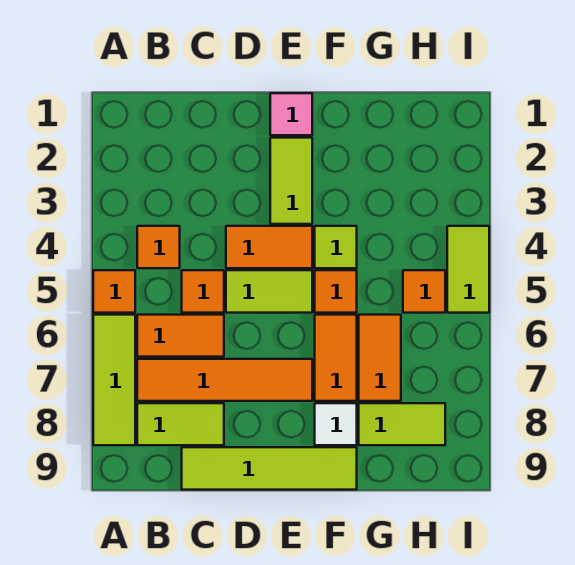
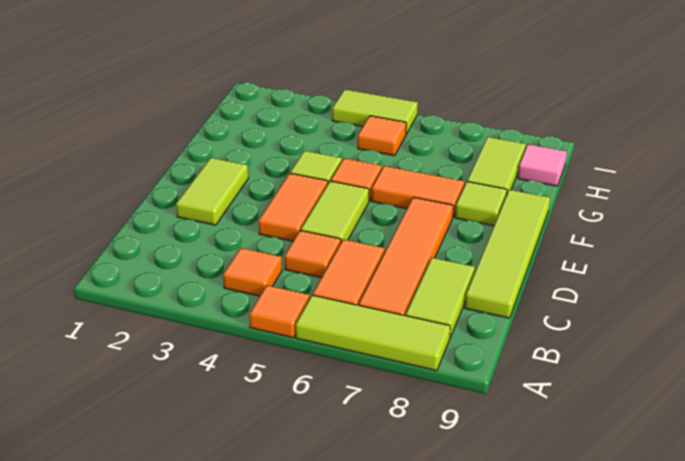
pink tile E1 level 1 -> pink tile H9 level 1
lime tile E2:E3 level 1 -> lime tile D2:E2 level 1
white tile F8 level 1 -> lime tile F8 level 1
orange tile G6:G7 level 1 -> none

